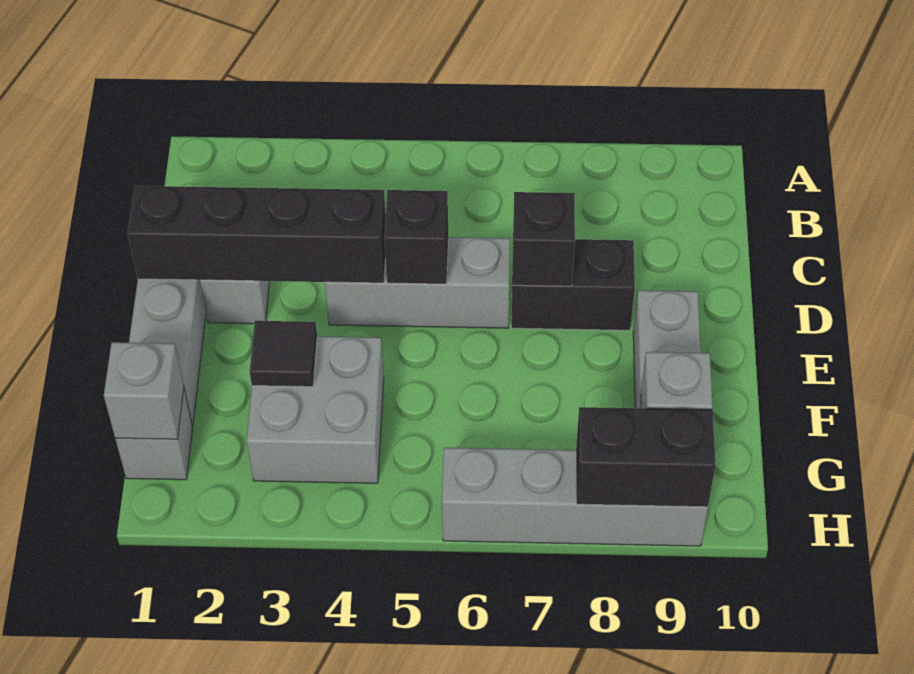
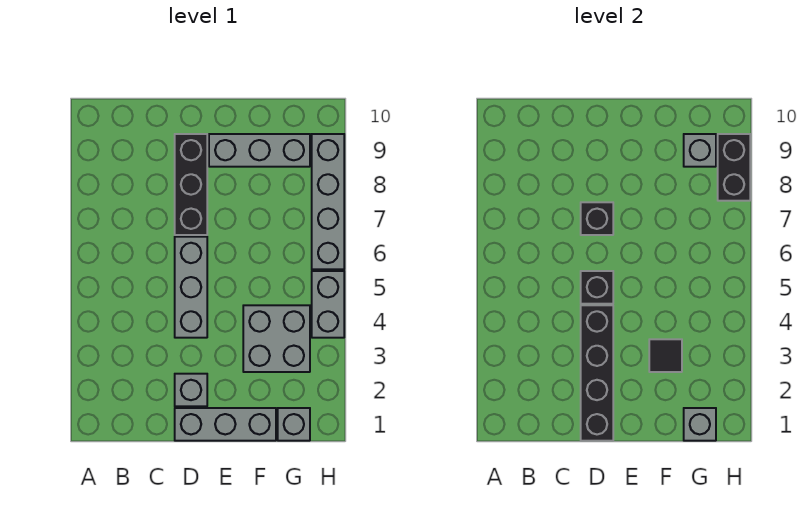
black brick D7:D8 level 1 -> black brick D7:D9 level 1
none -> grey brick H4:H5 level 1

